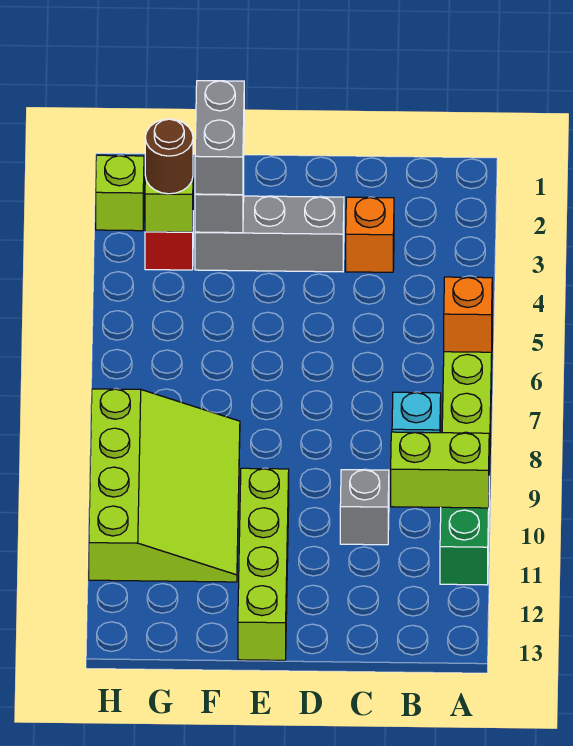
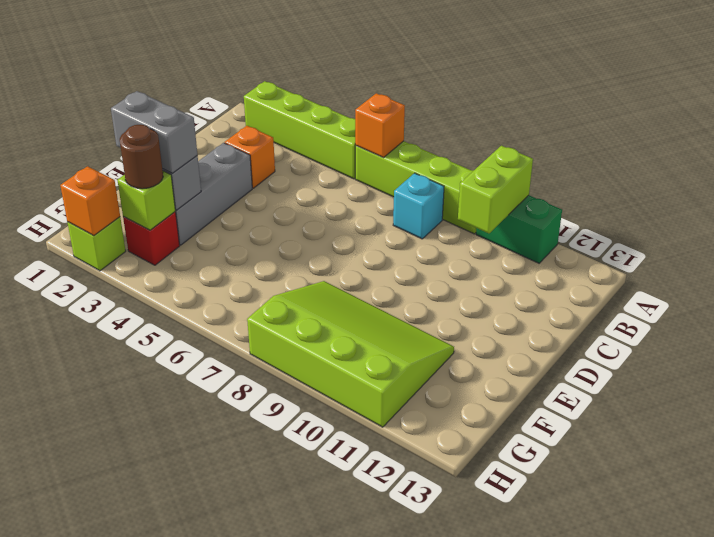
grey brick C10 level 1 -> none
lime brick E10:E13 level 1 -> lime brick A2:A5 level 1
none -> orange brick H2 level 2

